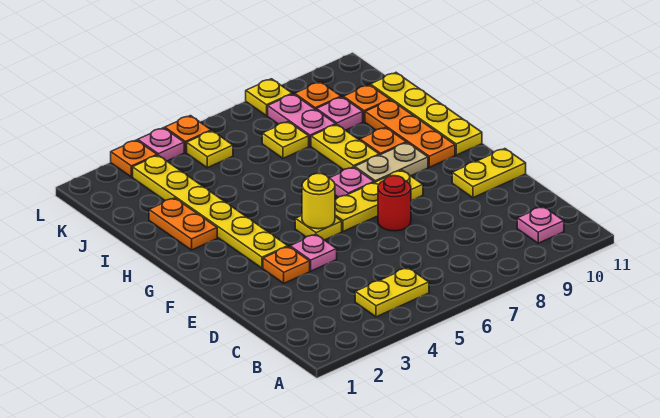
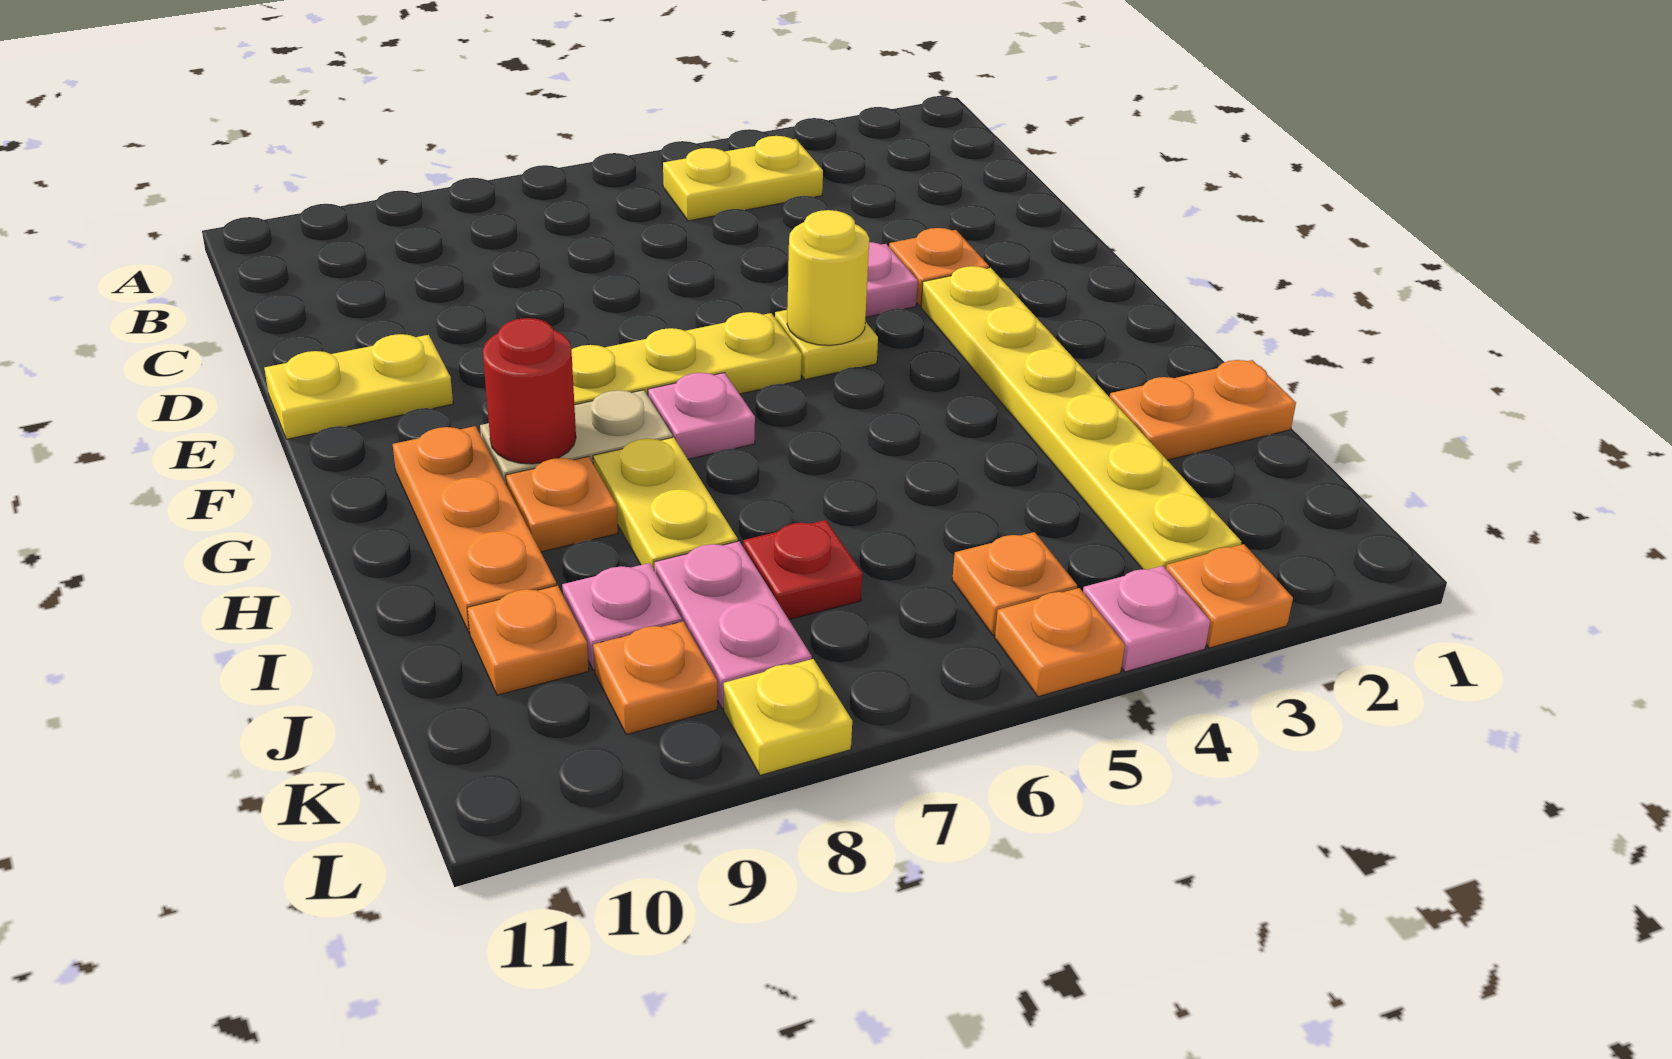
pink plate B10 level 1 -> none
red round brick E7 level 1 -> red round brick G9 level 2
yellow plate G11:J11 level 1 -> none
orange plate H2:I2 level 1 -> orange plate I1:I2 level 1
yellow plate J7 level 1 -> red plate J7 level 1
yellow plate K5 level 1 -> orange plate K5 level 1

